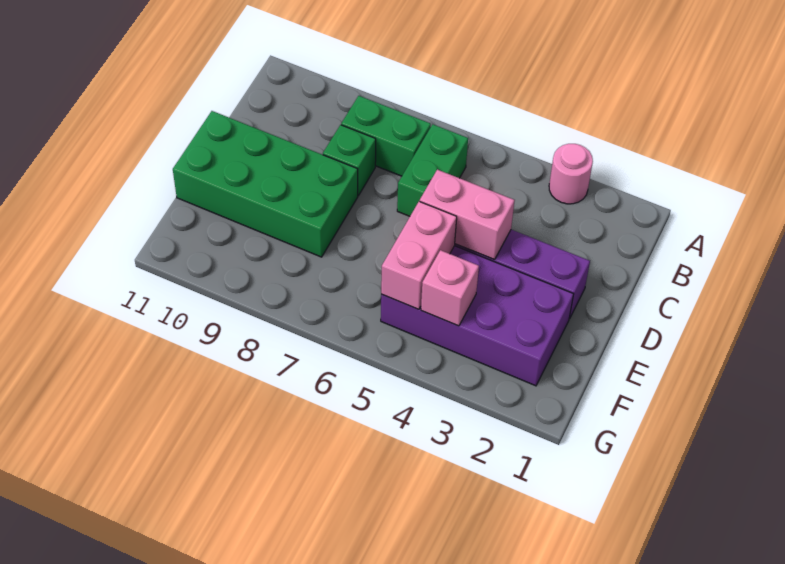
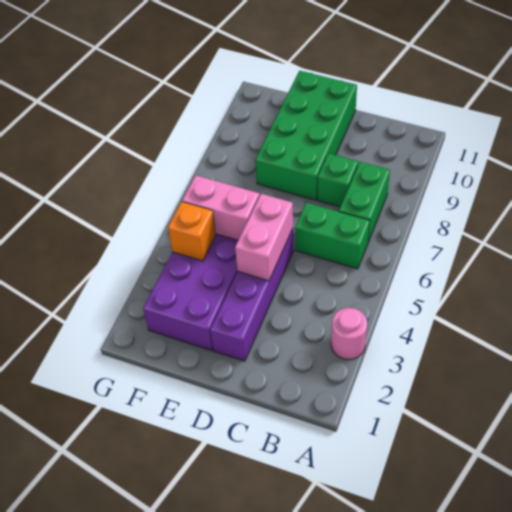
pink brick F4 level 2 -> orange brick F4 level 2

